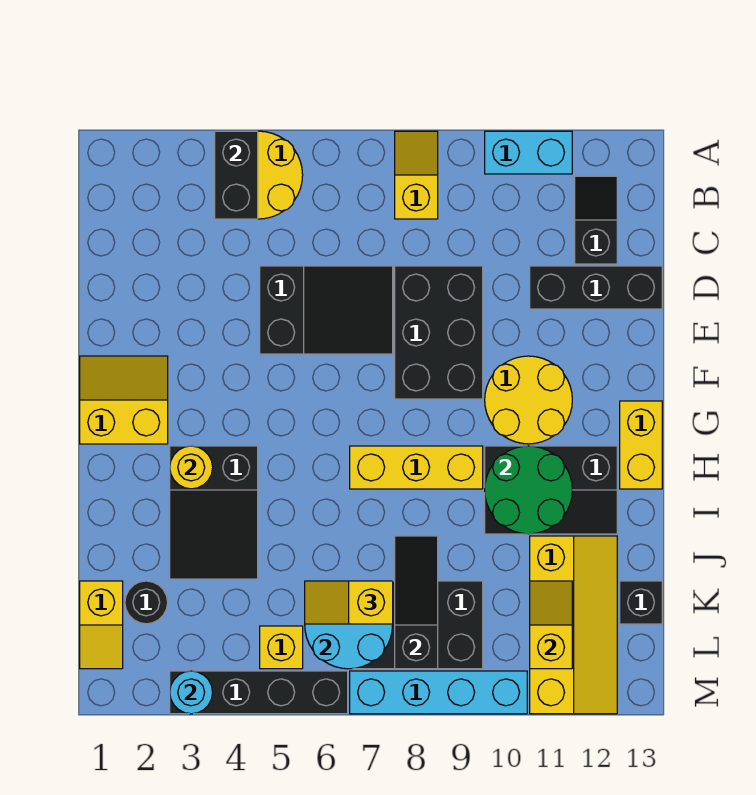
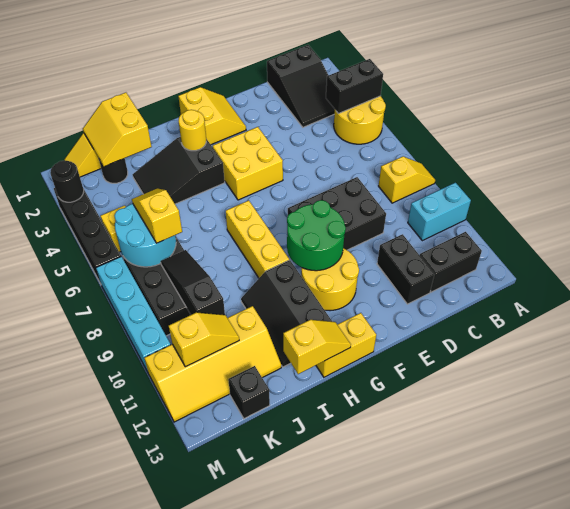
cyan brick A10:A11 level 1 -> cyan brick A10:B10 level 1
black slope B12:C12 level 1 top C -> black brick B12:C12 level 1
black slope D5:E7 level 1 top 5 -> black slope B1:C3 level 1 top 1
black brick D11:D13 level 1 -> black brick D11:D12 level 1
none -> yellow brick F4:G5 level 1
green round brick H10:I11 level 2 -> green round brick F9:G10 level 2
none -> yellow slope H13:I13 level 2 top I
none -> yellow slope J1:K2 level 2 top J
black slope J8:L8 level 2 top L -> black slope K8:K10 level 2 top 10
cyan round brick M3 level 2 -> black round brick M3 level 2

